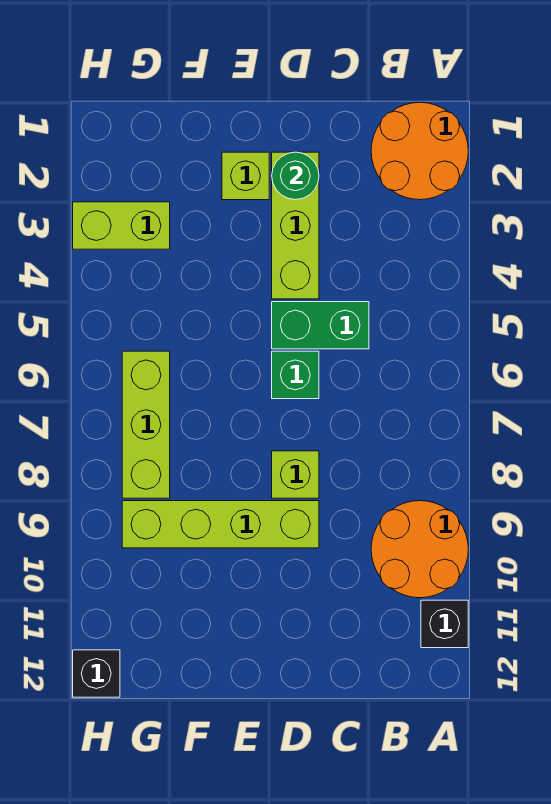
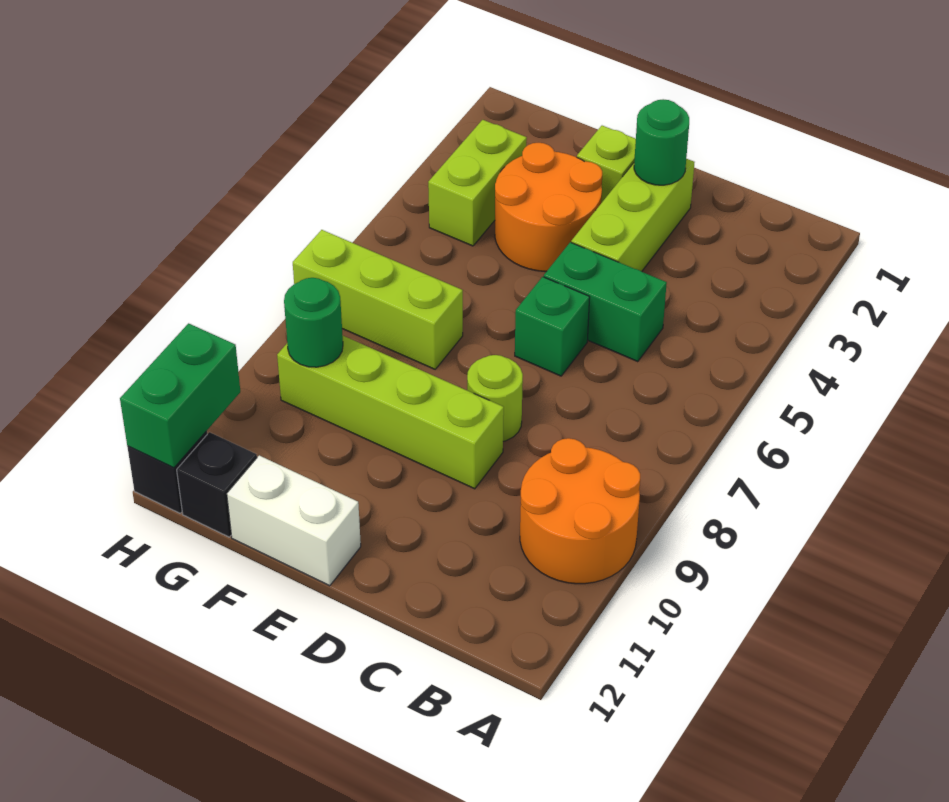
orange round brick A1:B2 level 1 -> orange round brick E3:F4 level 1
black brick A11 level 1 -> black brick G12 level 1
lime brick D8 level 1 -> lime round brick D8 level 1
none -> white brick E12:F12 level 1
lime brick G3:H3 level 1 -> lime brick G3:G4 level 1
lime brick G6:G8 level 1 -> lime brick F7:H7 level 1
none -> green round brick G9 level 2
none -> green brick H11:H12 level 2

